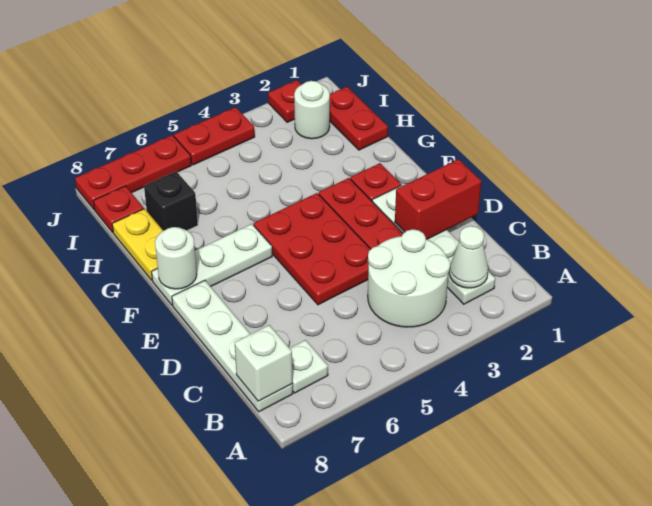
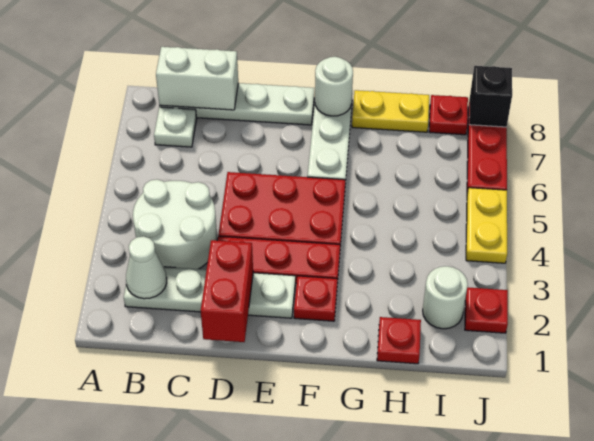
white brick B8 level 2 -> white brick B8:C8 level 2
red plate H1:I1 level 1 -> red plate H1 level 1
black brick H7 level 1 -> black brick J8 level 2
red plate J4:J5 level 1 -> yellow plate J4:J5 level 1

